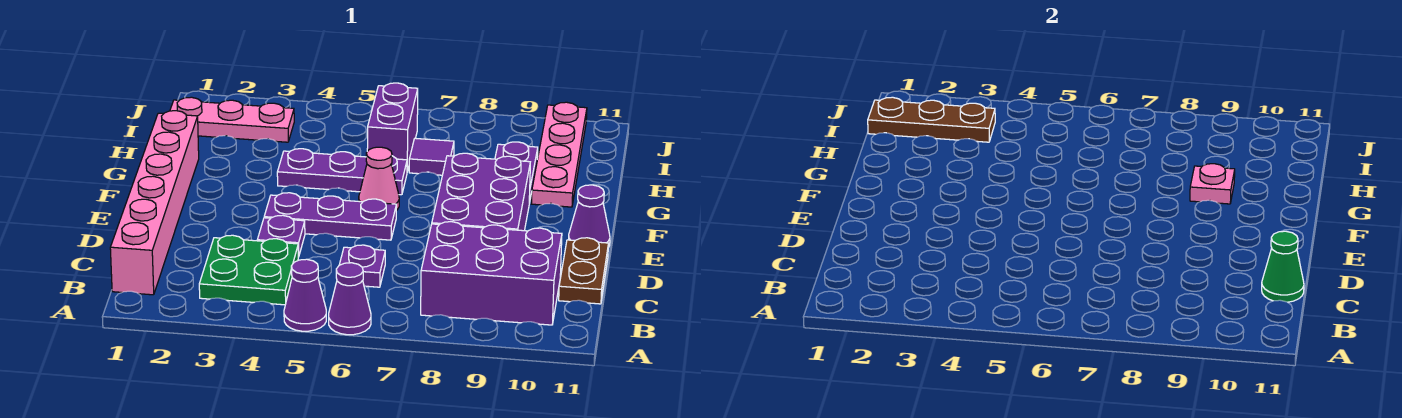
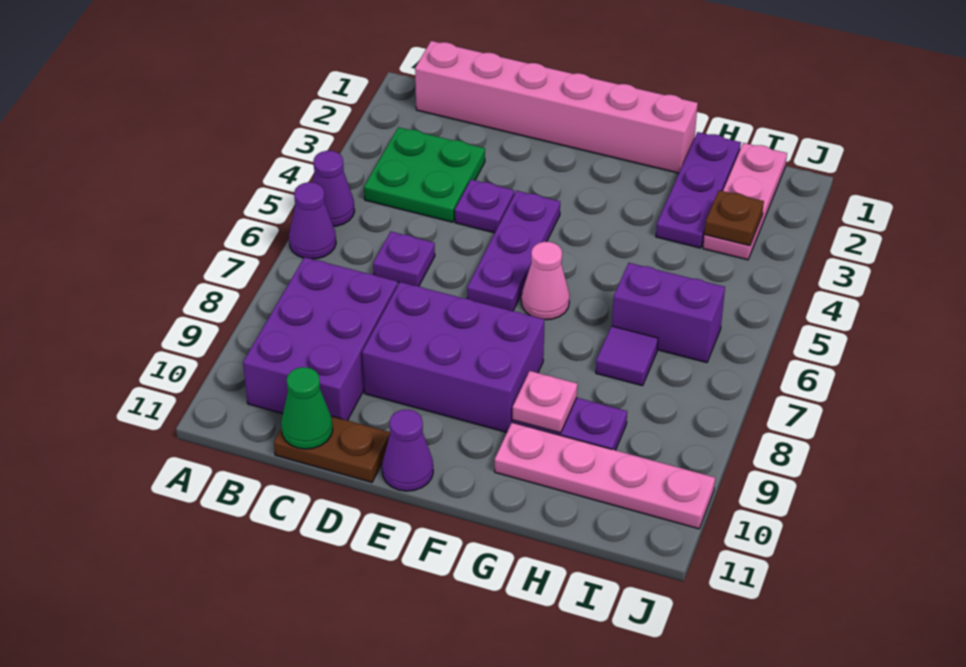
purple plate G4:G6 level 1 -> purple plate H1:H3 level 1
brown plate I1:I3 level 2 -> brown plate I3 level 2

